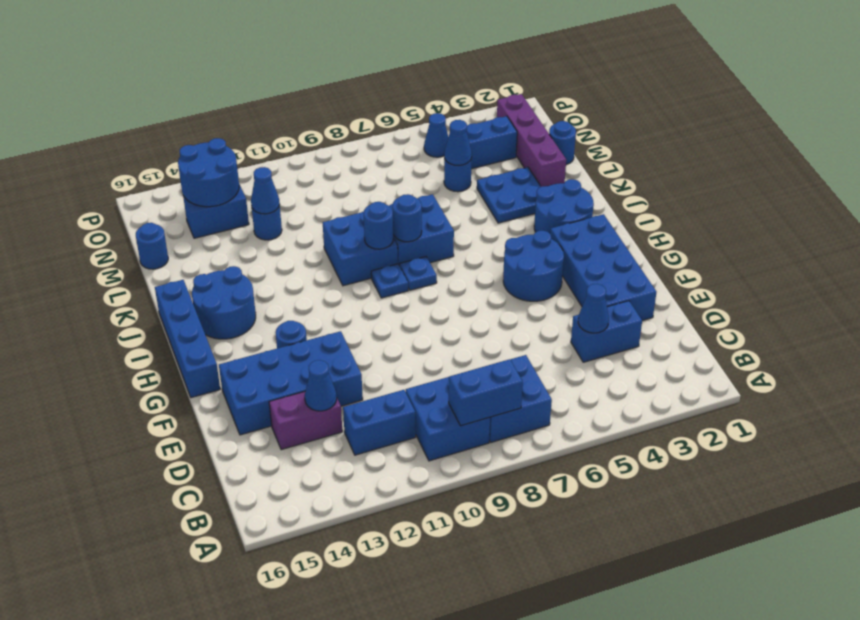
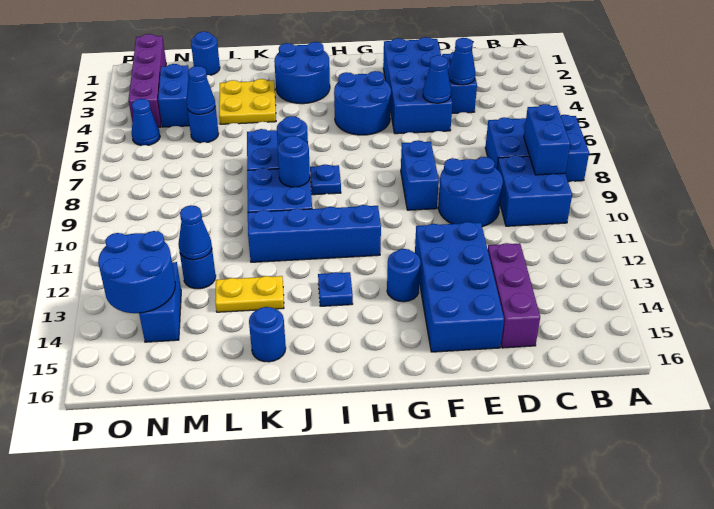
blue brick B7:C8 level 1 -> blue brick A7:C8 level 1
blue brick C11:C12 level 1 -> blue brick F8:F9 level 1
purple brick D13:D14 level 1 -> purple brick D13:D15 level 1
blue cone D13 level 2 -> blue cone E5 level 2
blue brick E2:H3 level 1 -> blue brick E2:F5 level 1
blue brick G16:J16 level 1 -> blue brick H11:K11 level 1
blue plate I9 level 1 -> blue plate I13 level 1
blue round brick I14:J15 level 1 -> blue round brick D9:E10 level 1
blue plate K3:L4 level 1 -> yellow plate K3:L4 level 1
none -> yellow plate K13:L13 level 1
purple brick L2:O2 level 1 -> purple brick O1:O4 level 1
blue round brick M16 level 1 -> blue round brick K15 level 1

